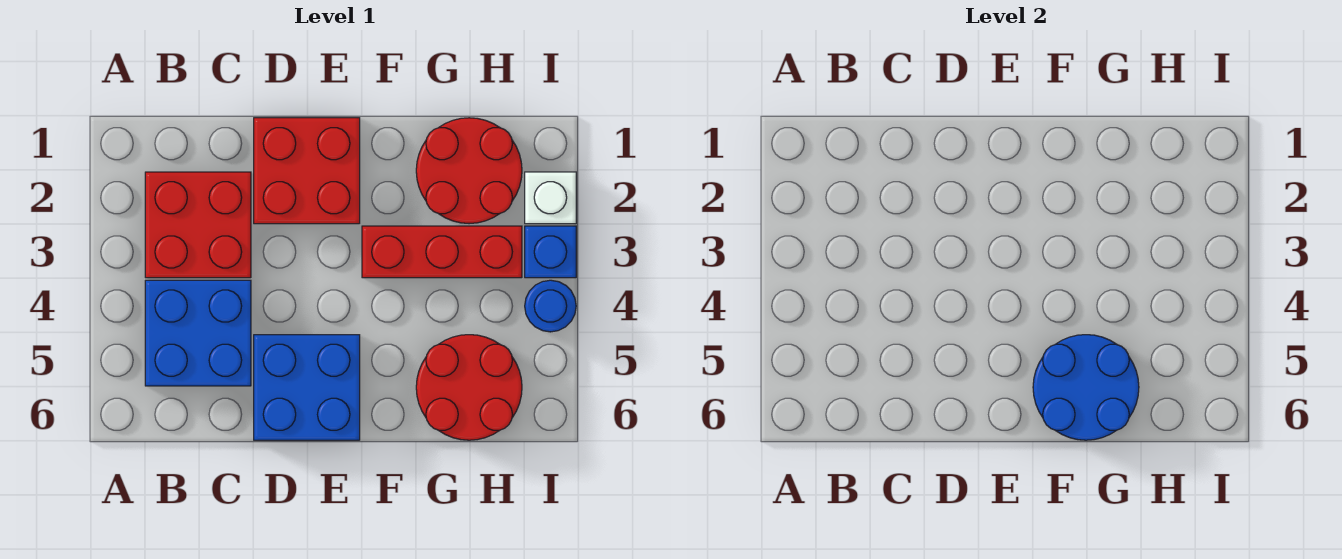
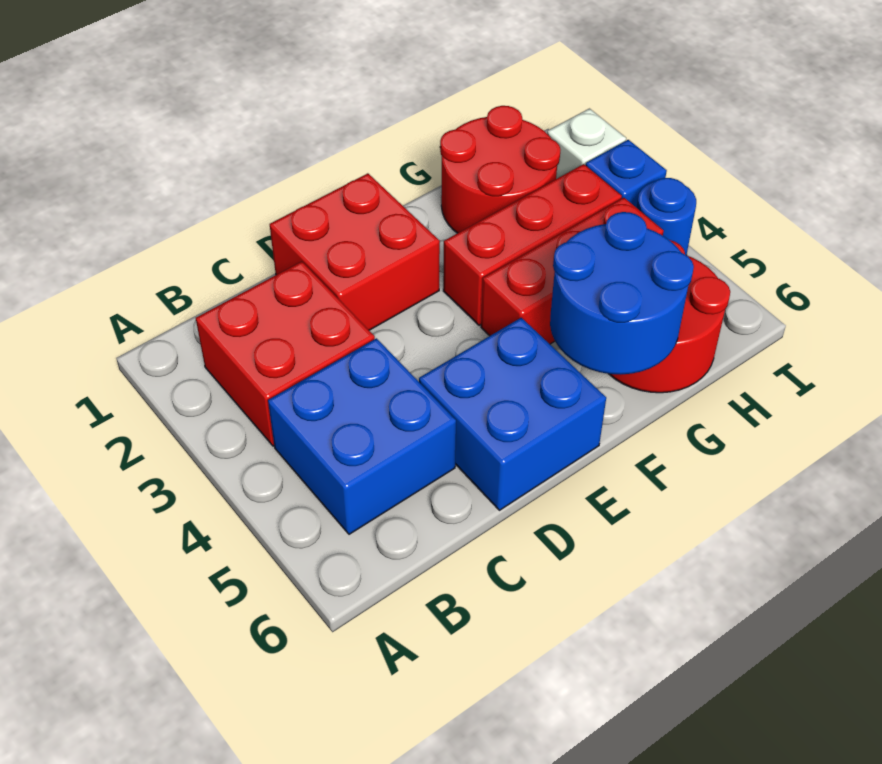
none -> red brick F4:H4 level 1

